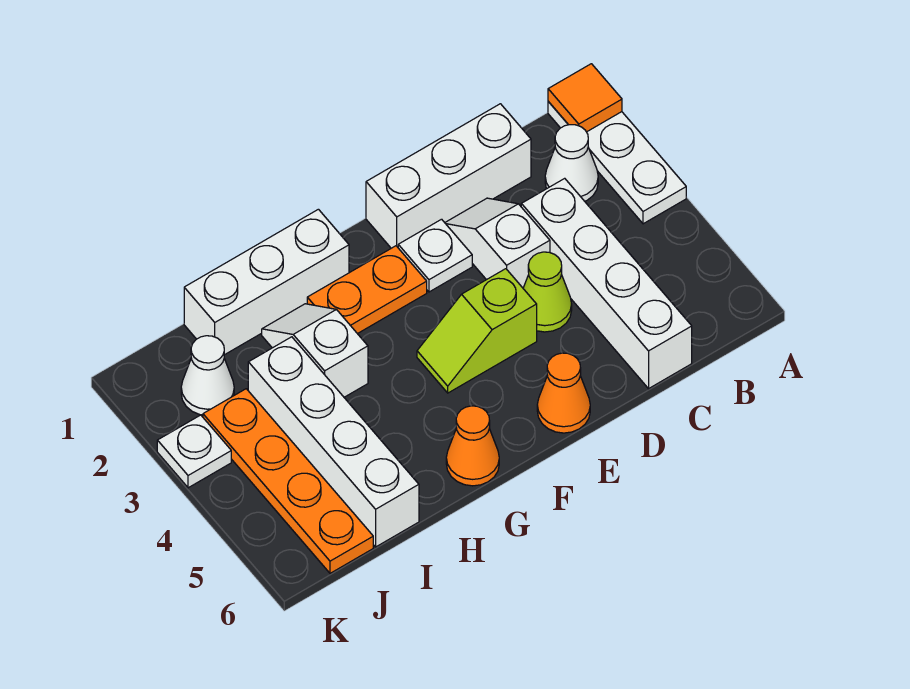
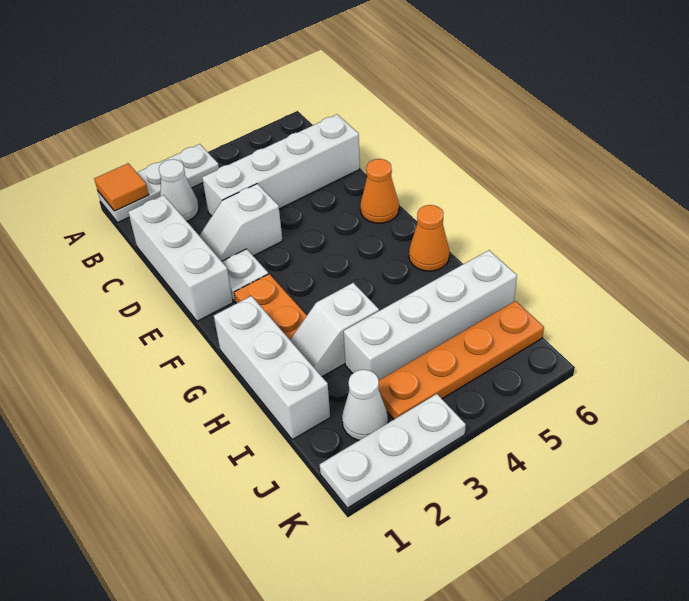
lime cone D4 level 1 -> none
lime slope E4:F4 level 1 top E -> none
white plate K3 level 1 -> white plate K1:K3 level 1

